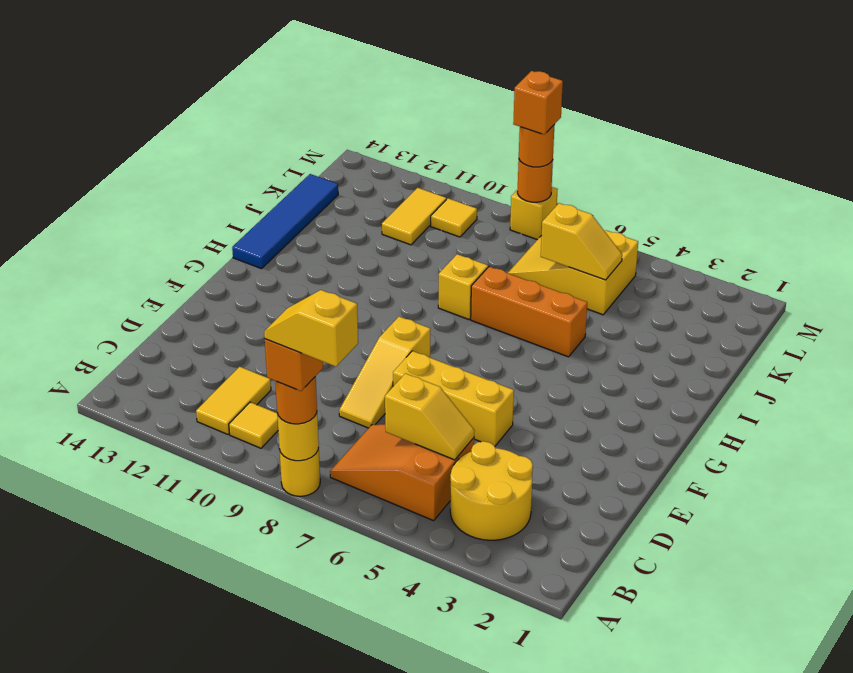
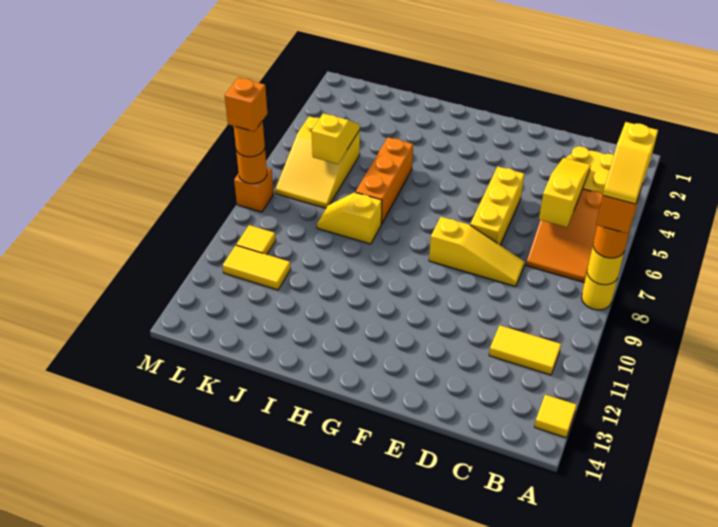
yellow tile B10 level 1 -> yellow tile A13 level 1
yellow slope C5:C6 level 2 top 6 -> yellow slope C4:C6 level 2 top 6
blue tile H14:K14 level 1 -> none
yellow brick M8 level 1 -> orange brick M8 level 1

